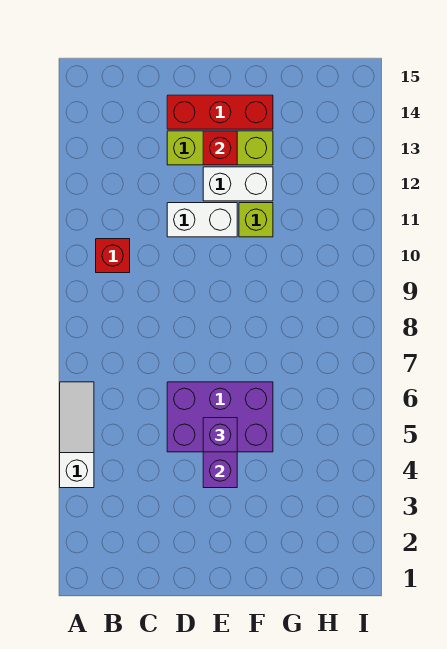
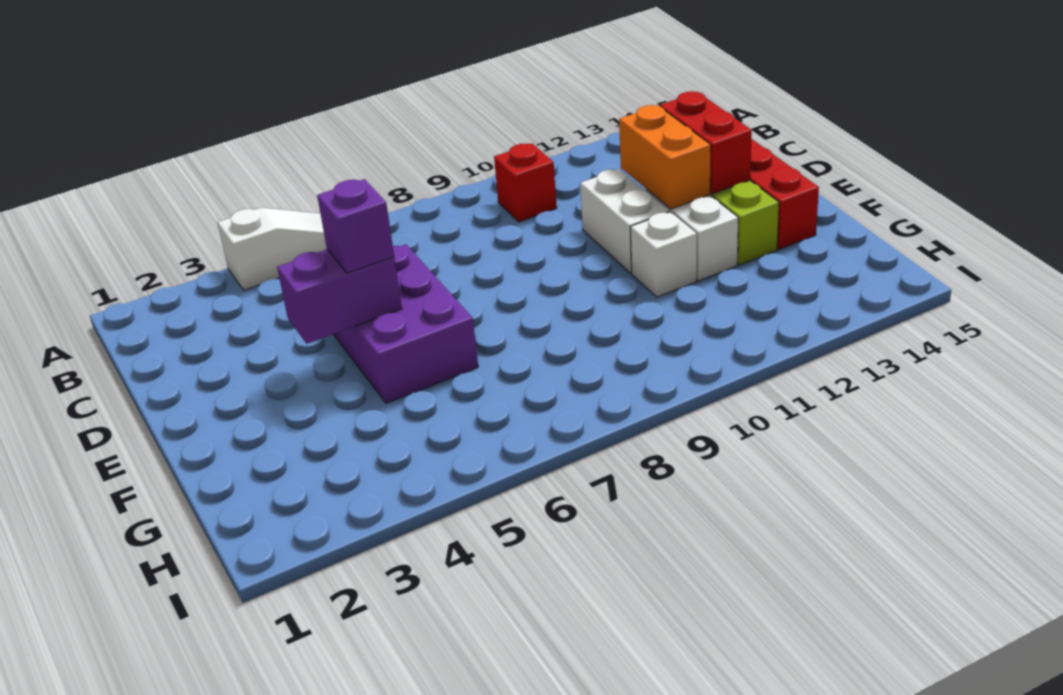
none -> orange brick D12:E12 level 2
red brick E13 level 2 -> red brick D13:E13 level 2
lime brick F11 level 1 -> white brick F11 level 1

